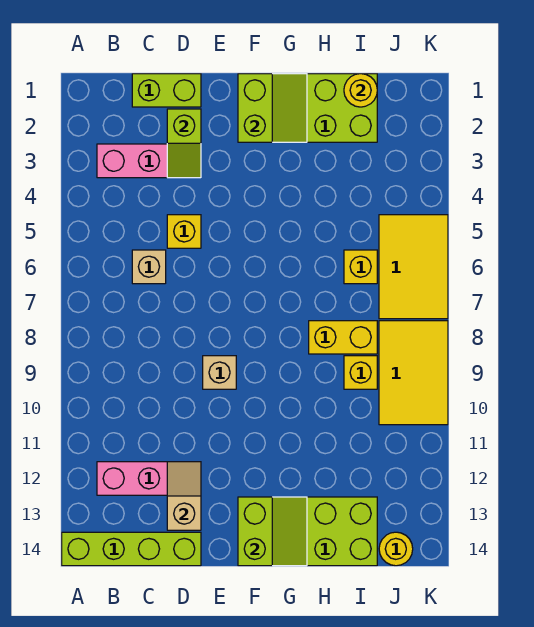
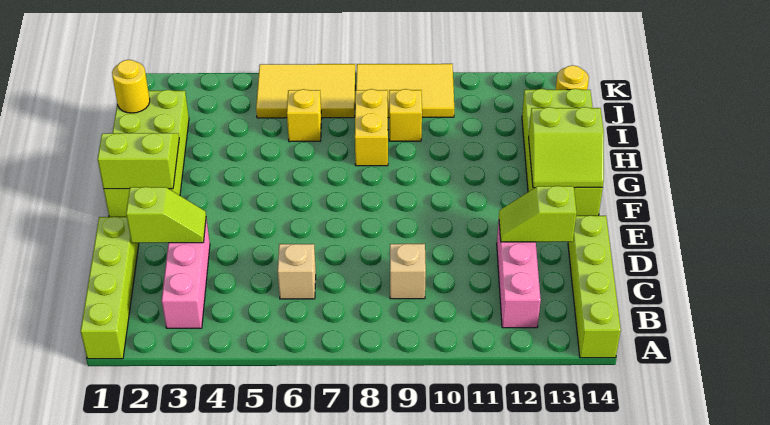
lime brick C1:D1 level 1 -> lime brick A1:D1 level 1
yellow brick D5 level 1 -> none
tan slope D12:D13 level 2 top 13 -> lime slope D12:D13 level 2 top 13
tan brick E9 level 1 -> tan brick C9 level 1
lime slope F13:G14 level 2 top F -> lime slope F13:G14 level 2 top G

